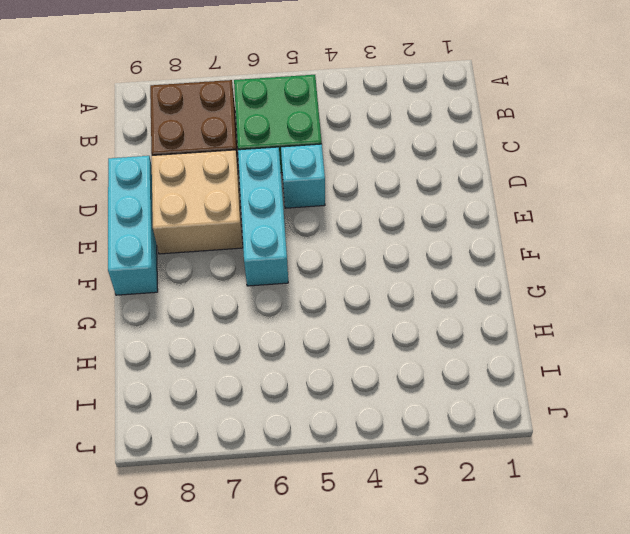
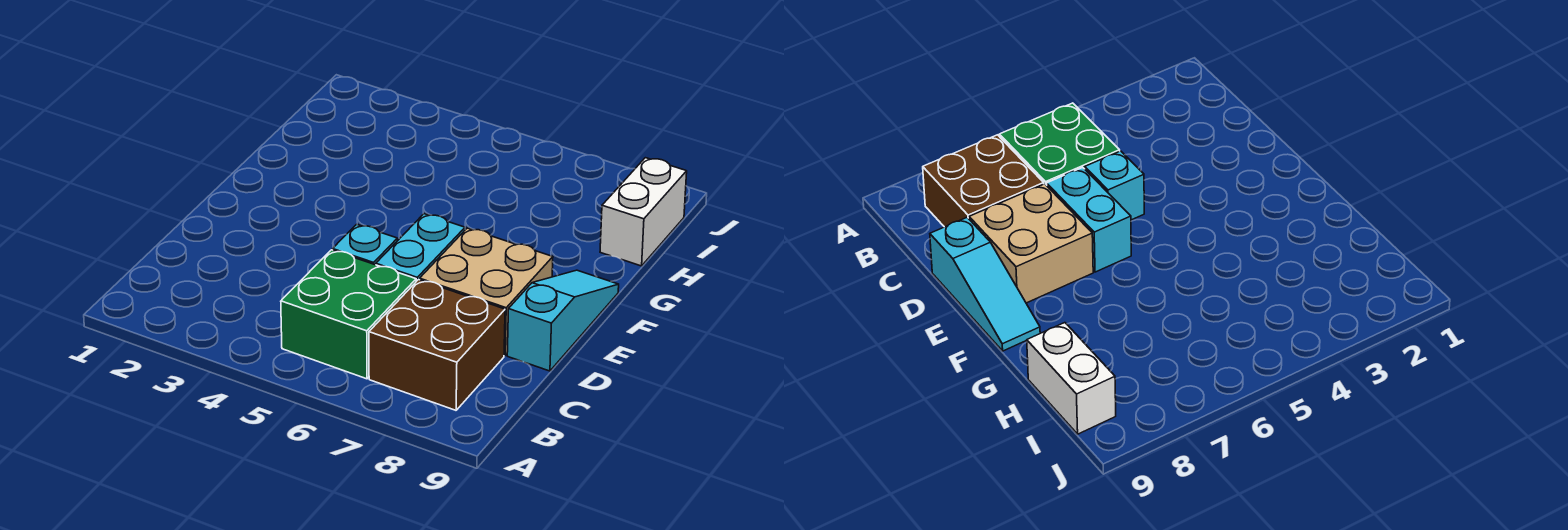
cyan brick D6:F6 level 1 -> cyan brick D6:E6 level 1
cyan brick D9:F9 level 1 -> cyan slope D9:F9 level 1 top D
none -> white brick H9:I9 level 1

